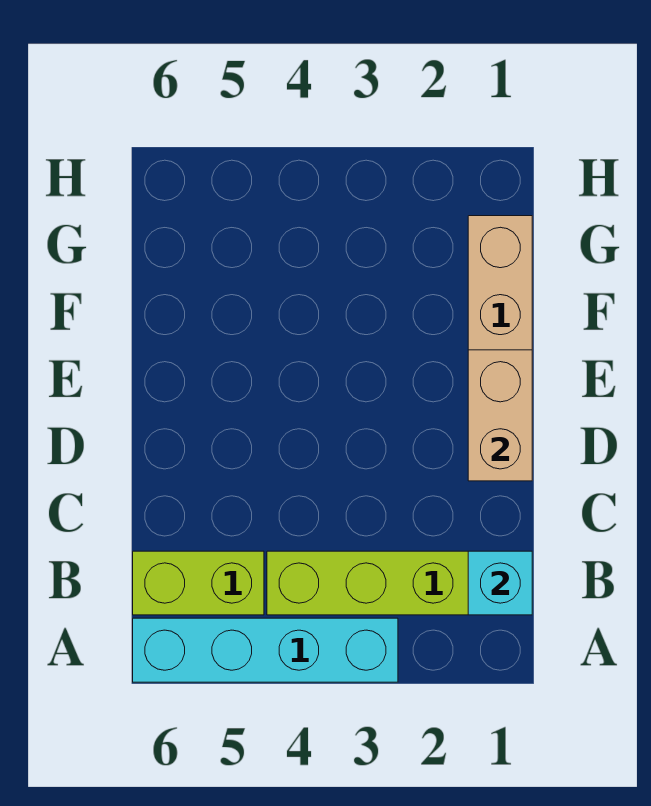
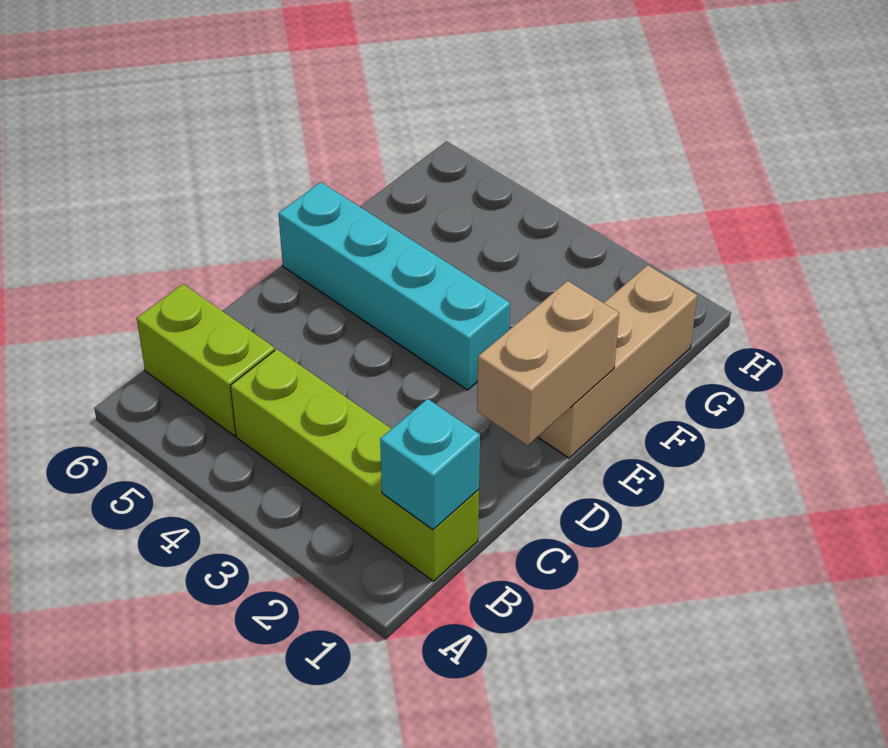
cyan brick A3:A6 level 1 -> cyan brick E3:E6 level 1

